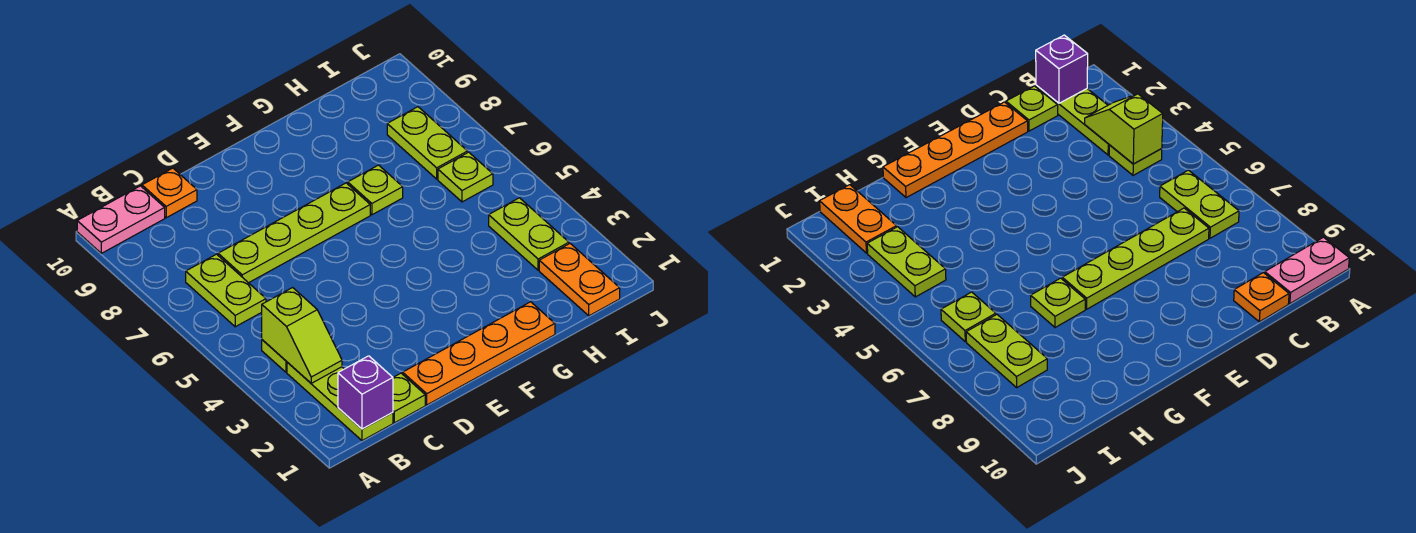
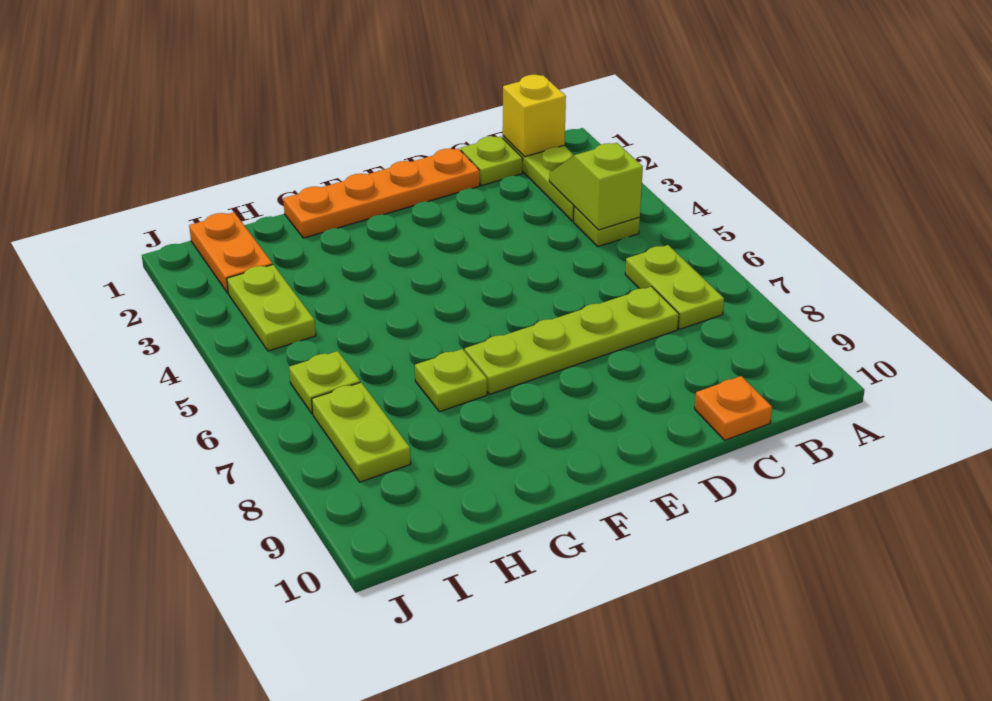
pink plate A10:B10 level 1 -> none
purple brick B1 level 2 -> yellow brick B1 level 2

